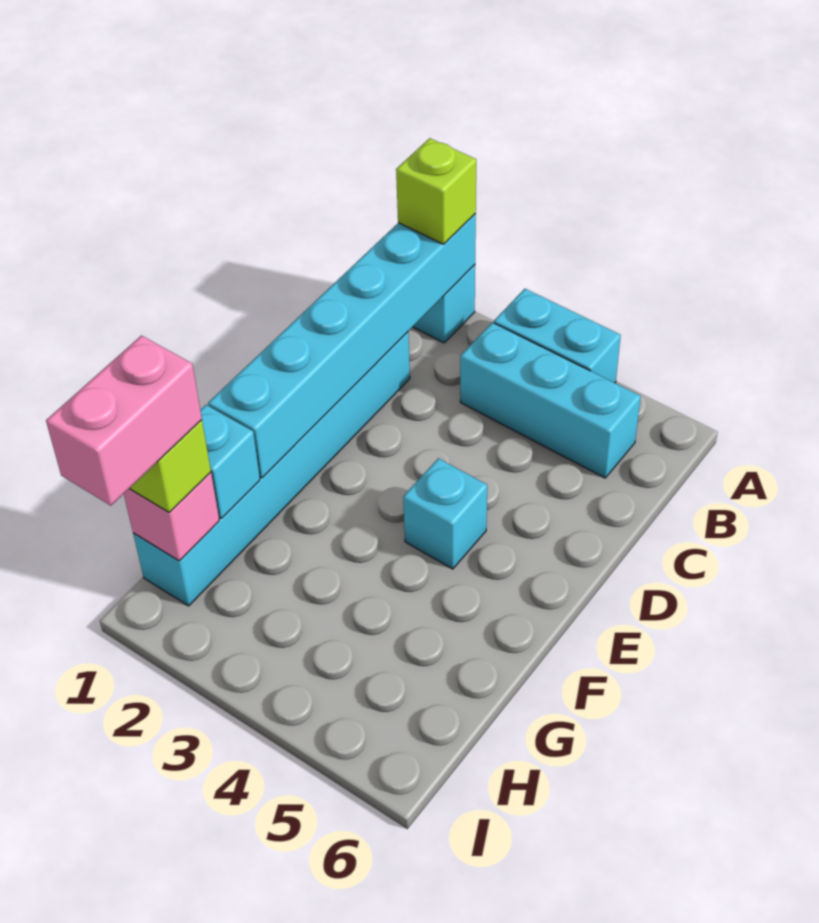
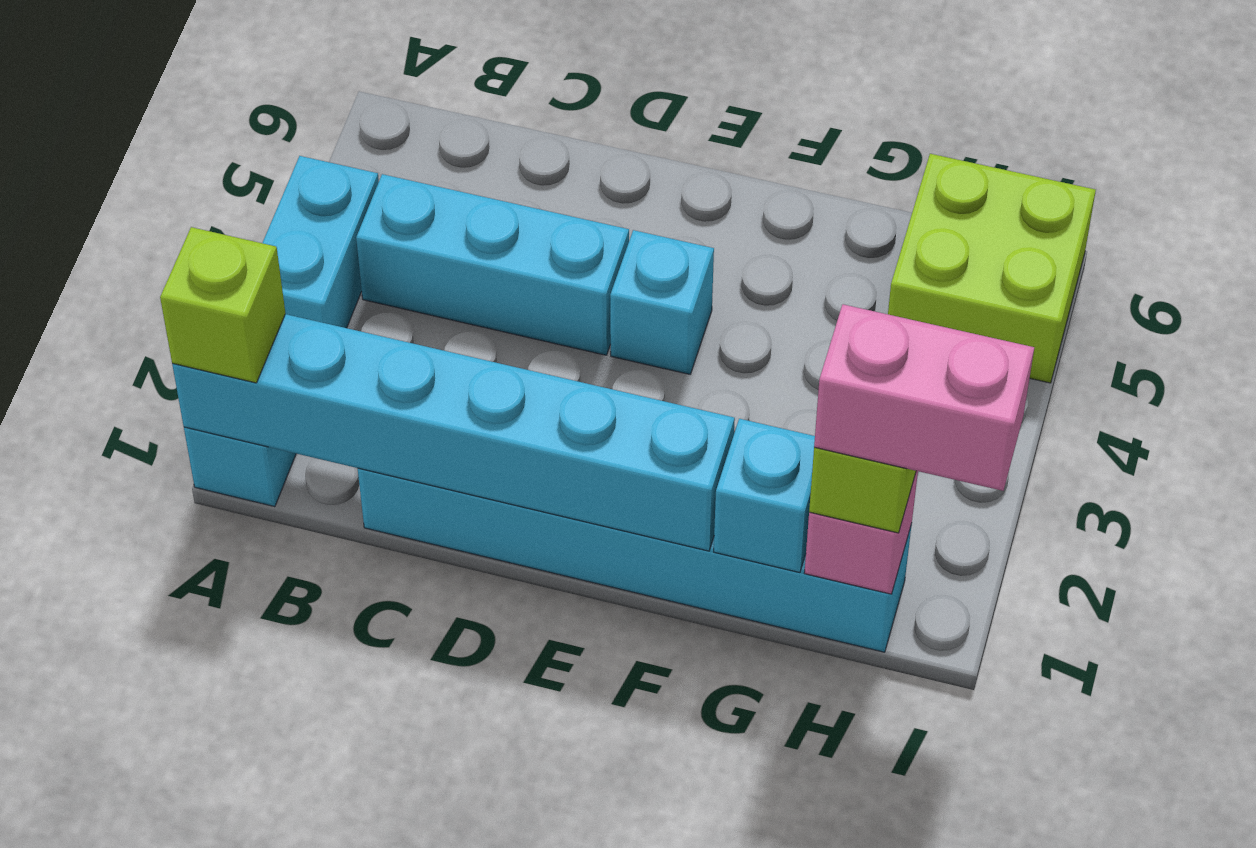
cyan brick B3:B5 level 1 -> cyan brick B4:D4 level 1
none -> lime brick H5:I6 level 1

